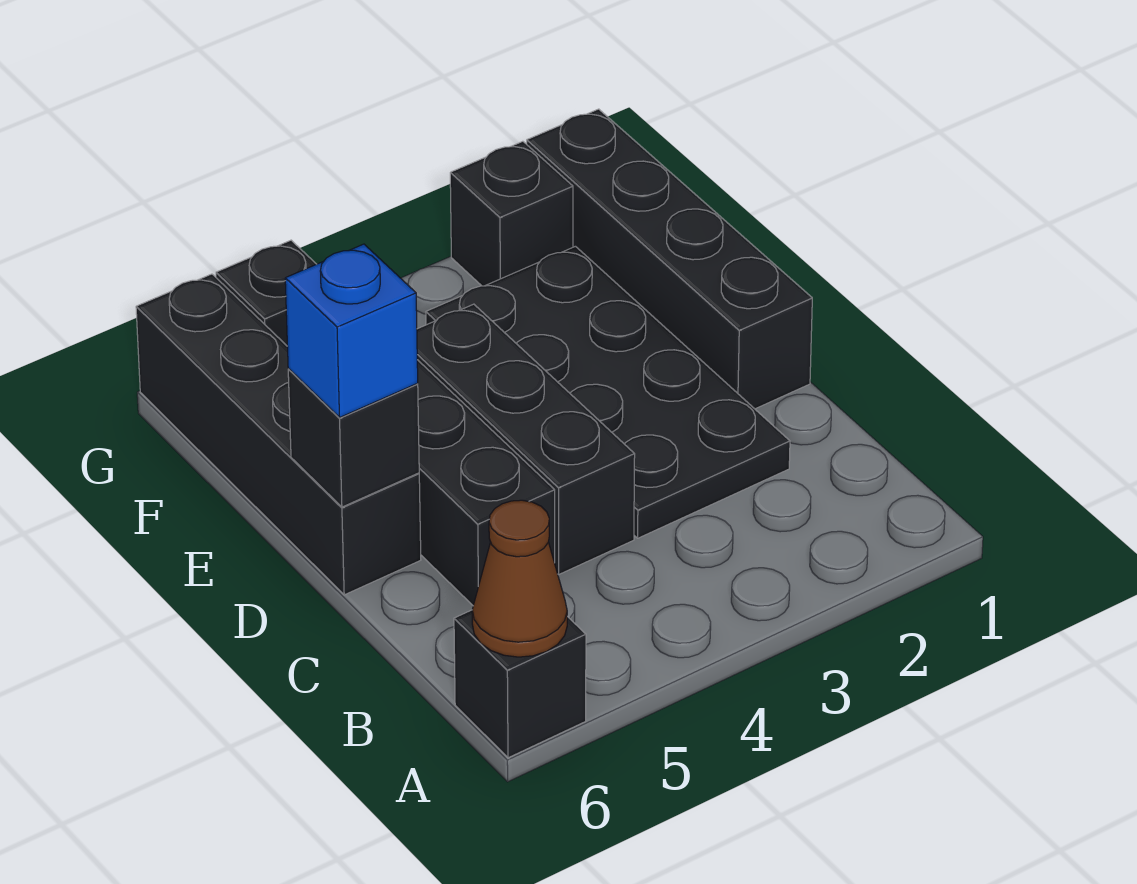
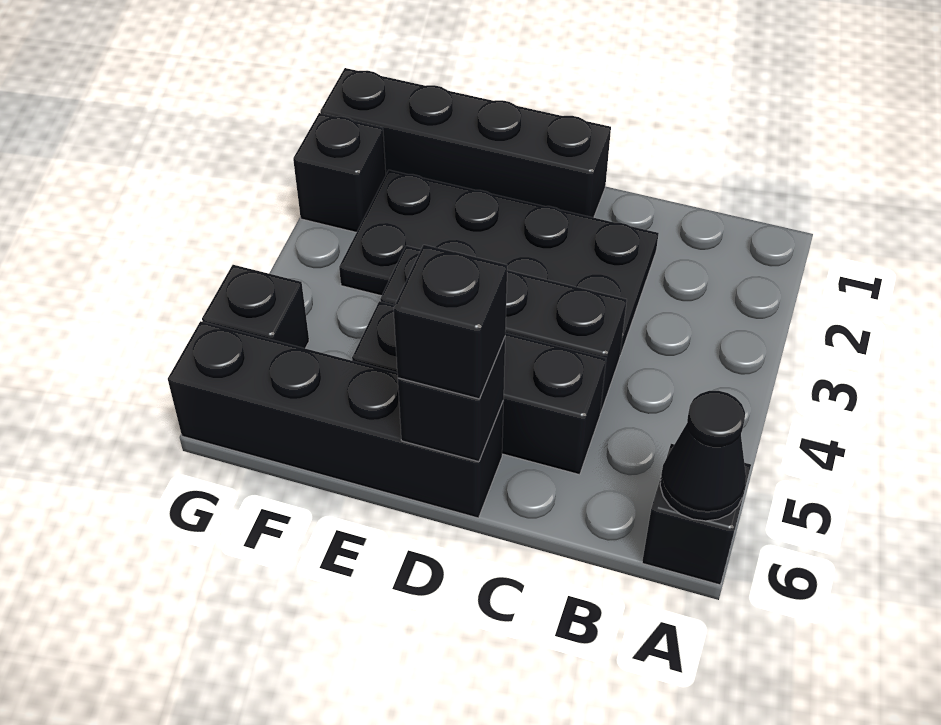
brown cone A6 level 2 -> black cone A6 level 2
blue brick D6 level 3 -> black brick D6 level 3

